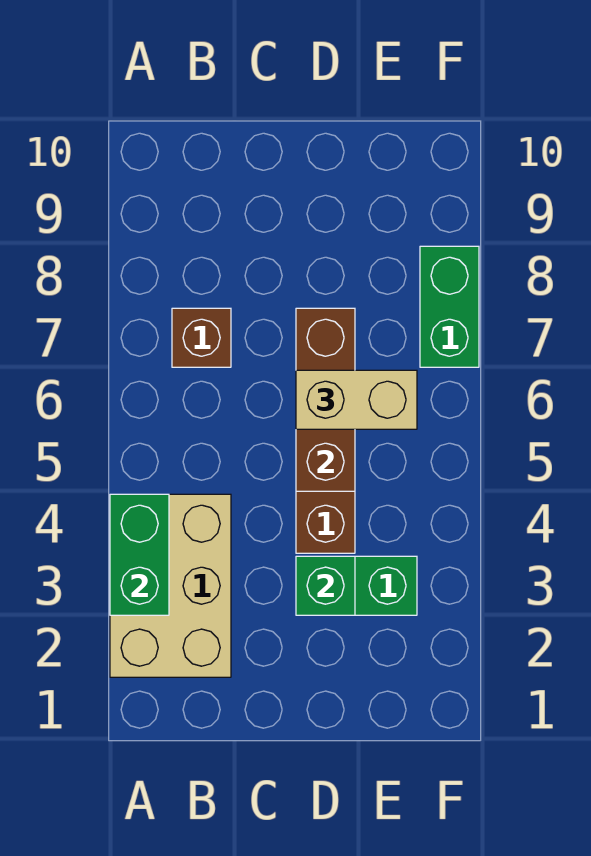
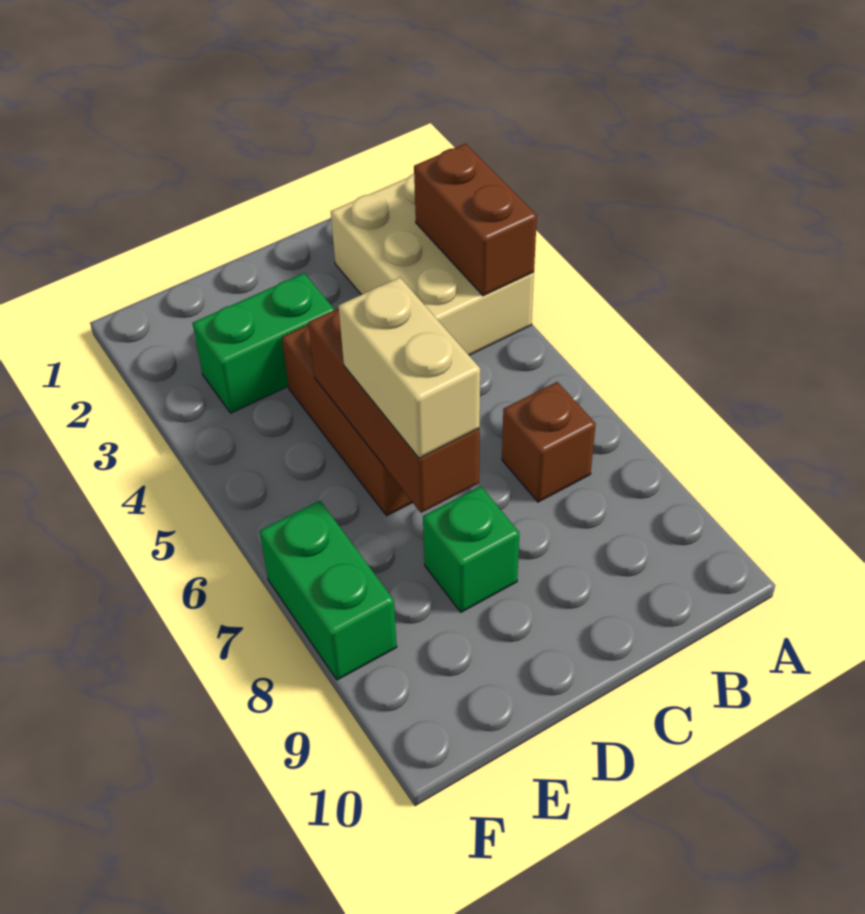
green brick A3:A4 level 2 -> brown brick A3:A4 level 2
green brick D3 level 2 -> green brick D8 level 1
tan brick D6:E6 level 3 -> tan brick D6:D7 level 3

